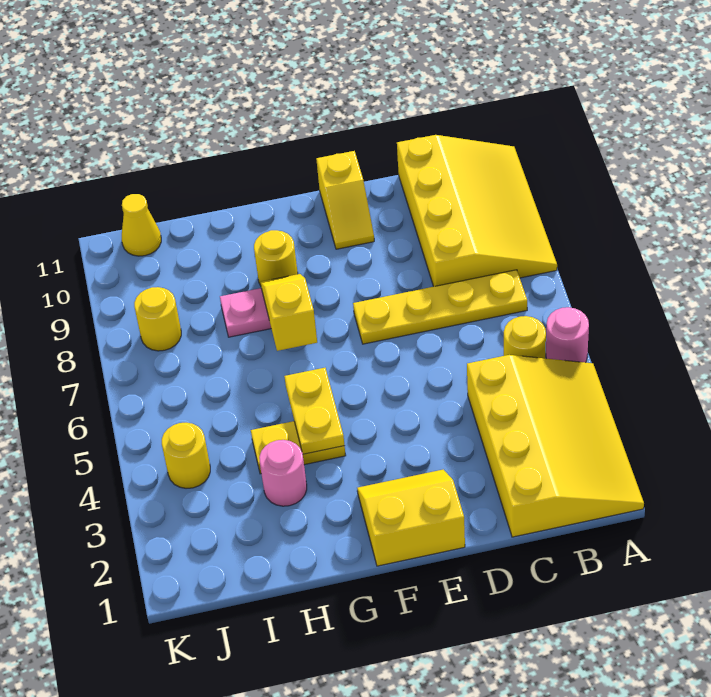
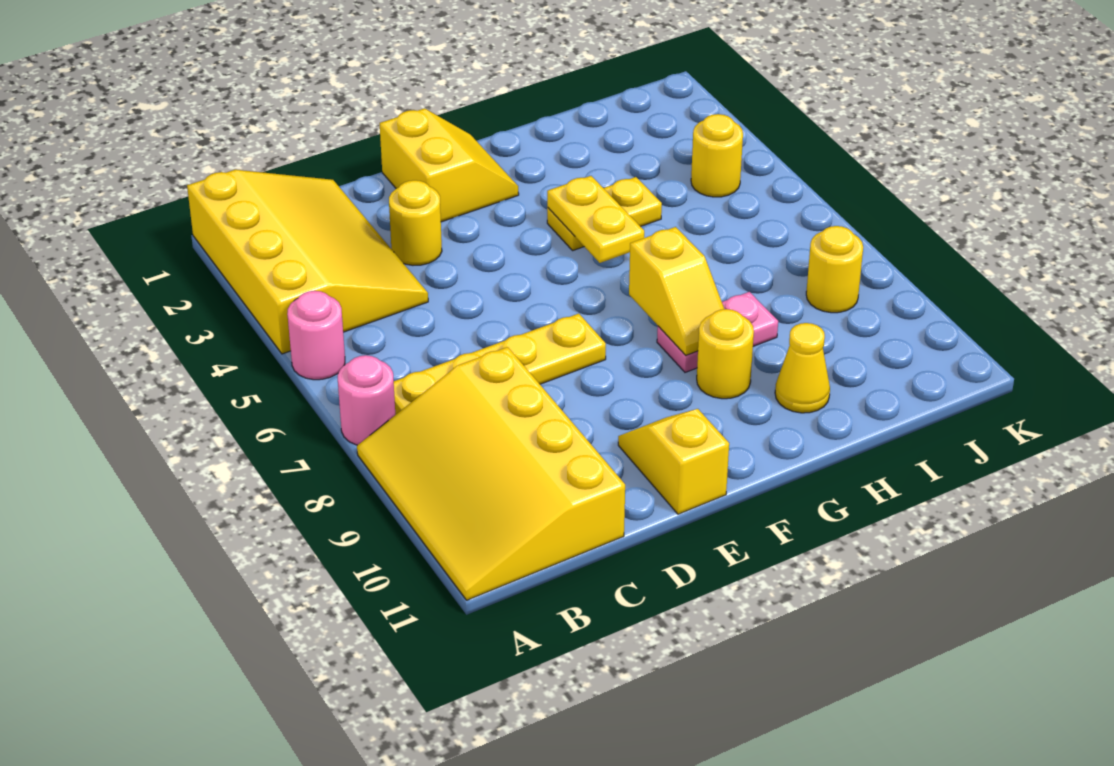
yellow slope A1:C4 level 1 top C -> yellow slope A1:C4 level 1 top A
yellow round brick B5 level 1 -> yellow round brick D3 level 1
yellow slope E1:F2 level 1 top 1 -> yellow slope E1:F2 level 1 top E
pink round brick H3 level 1 -> pink round brick A7 level 1
yellow cone J11 level 1 -> yellow cone H10 level 1

